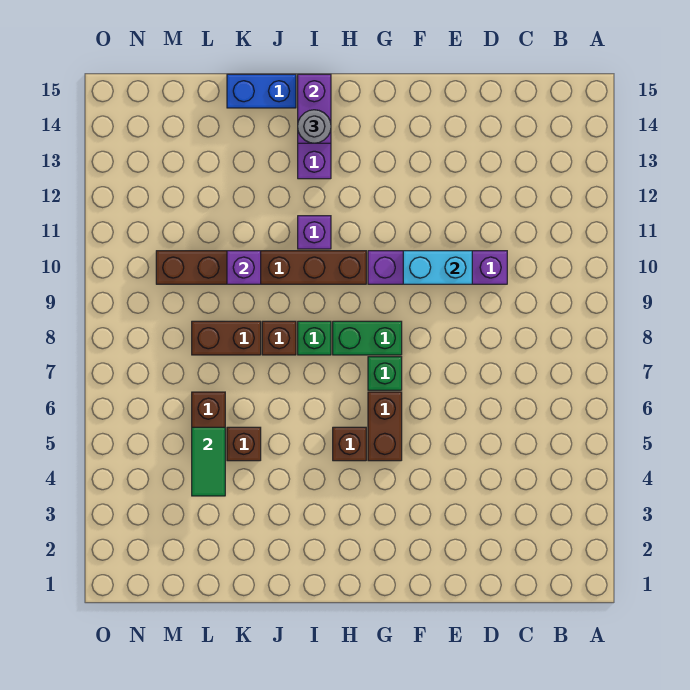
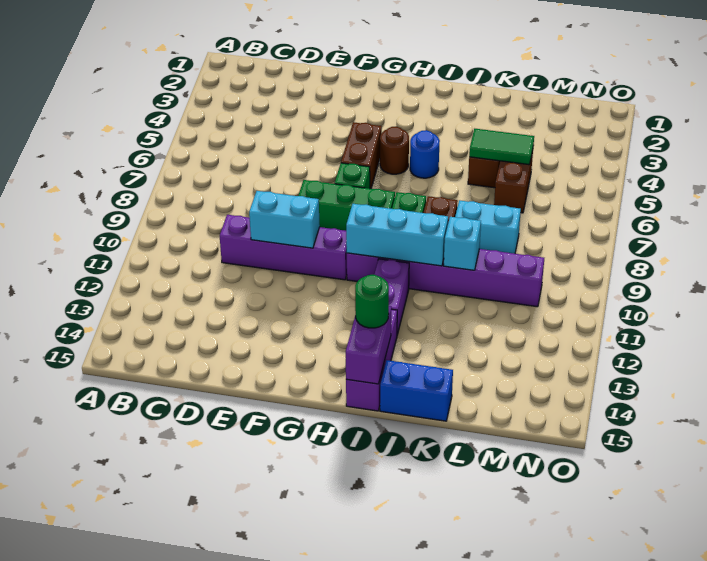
green brick G8:H8 level 1 -> green brick F8:H8 level 1
brown brick H5 level 1 -> brown round brick H5 level 1
brown brick H10:M10 level 1 -> purple brick H10:M10 level 1
none -> cyan brick H10:J10 level 2
none -> blue round brick I5 level 1
purple brick I11 level 1 -> purple brick I11:I12 level 1
grey round brick I14 level 3 -> green round brick I14 level 3
brown brick K8:L8 level 1 -> cyan brick K8:L8 level 1
purple brick K10 level 2 -> cyan brick K10 level 2
green tile L4:L5 level 2 -> green tile K5:L5 level 2

